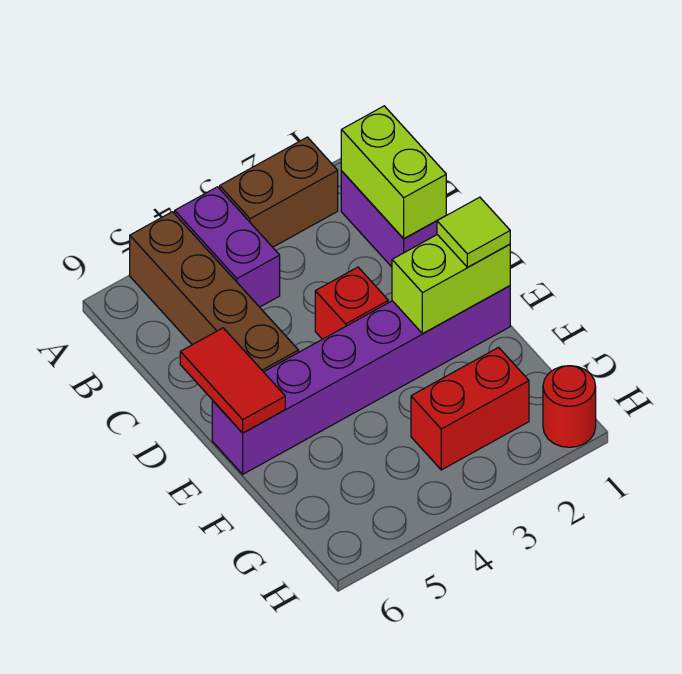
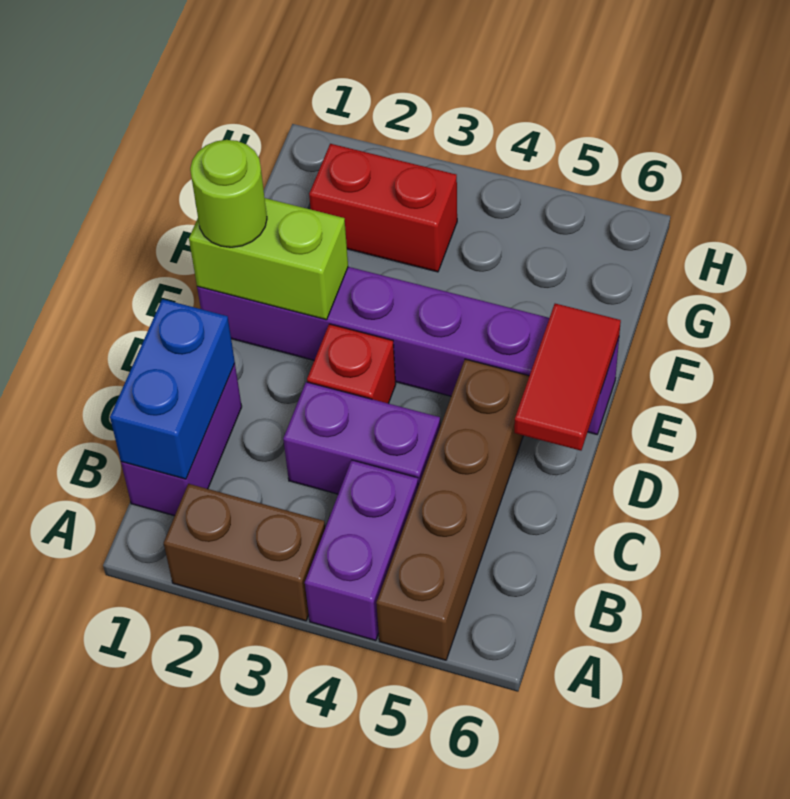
lime brick B1:C1 level 2 -> blue brick B1:C1 level 2
none -> purple brick C3:C4 level 1
lime tile E1 level 3 -> lime round brick E1 level 3
red round brick H1 level 1 -> none

